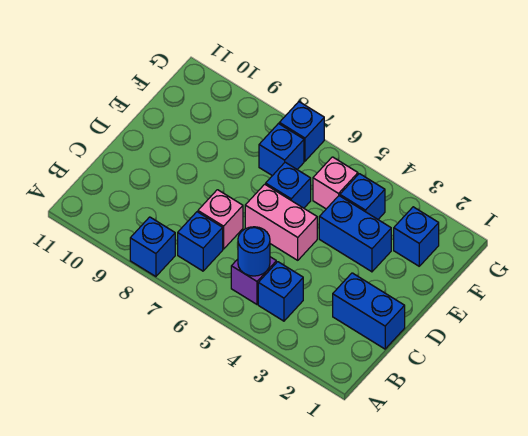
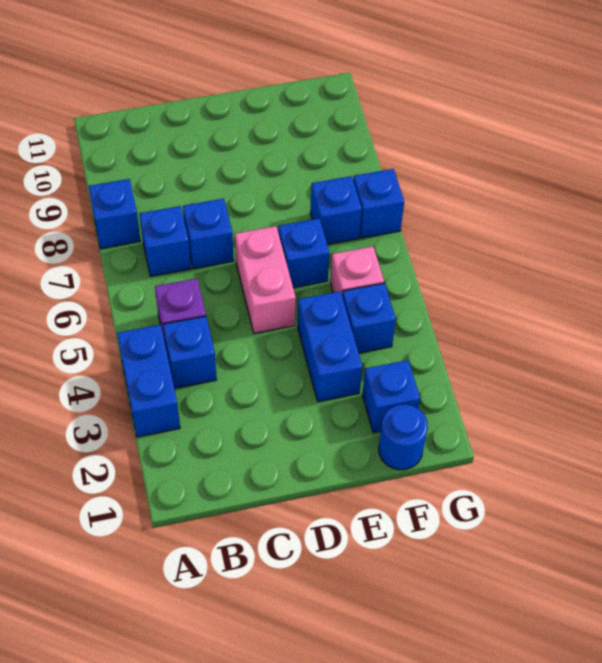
blue round brick B5 level 2 -> blue round brick F1 level 1
blue brick C1:C2 level 1 -> blue brick A3:A4 level 1
pink brick C7 level 1 -> blue brick C7 level 1

